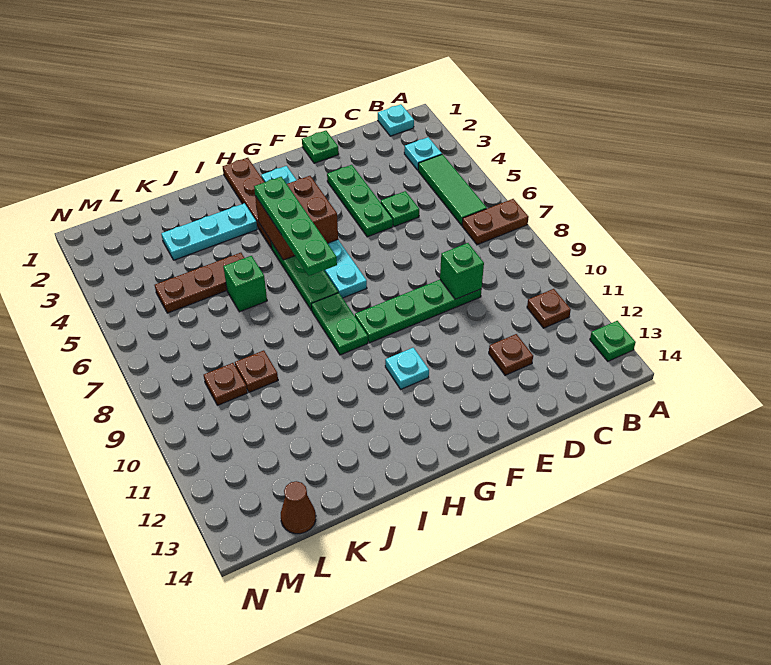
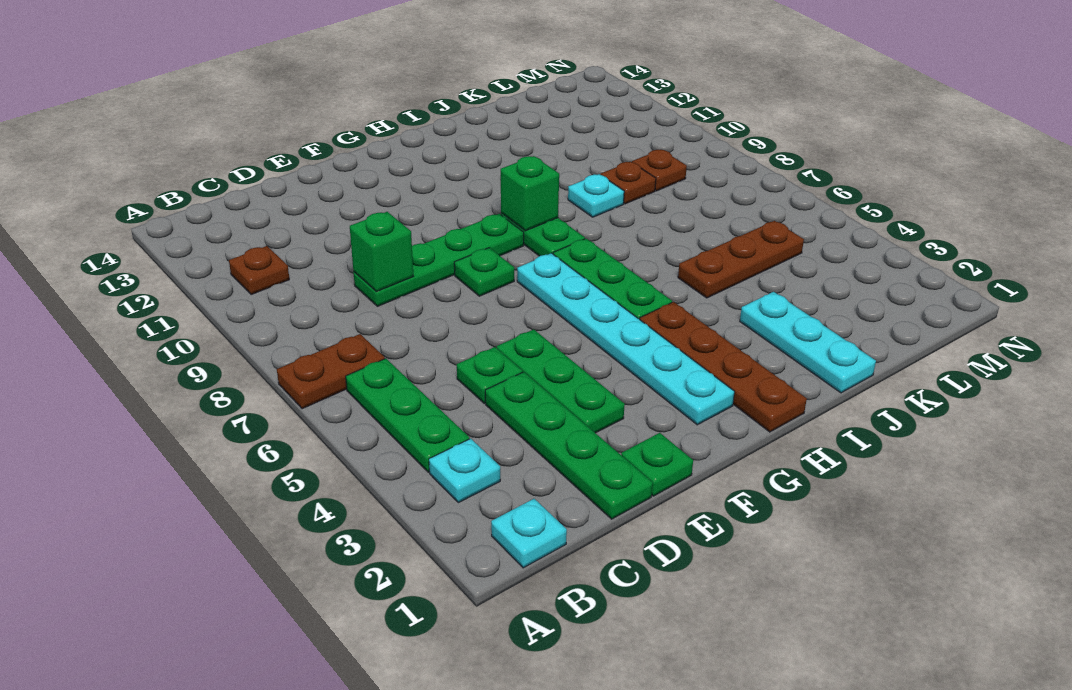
green plate A13 level 1 -> green plate F8 level 1
green tile B4:B6 level 1 -> green plate B4:B6 level 1
brown plate D12 level 1 -> none
brown brick G4:H5 level 2 -> none
cyan plate G11 level 1 -> cyan plate J9 level 1
green plate H4:H7 level 3 -> green plate D1:D4 level 1
cyan plate I3:K3 level 1 -> cyan plate J1:J3 level 1
green brick J6 level 1 -> green brick H9 level 2
brown cone L14 level 1 -> none

